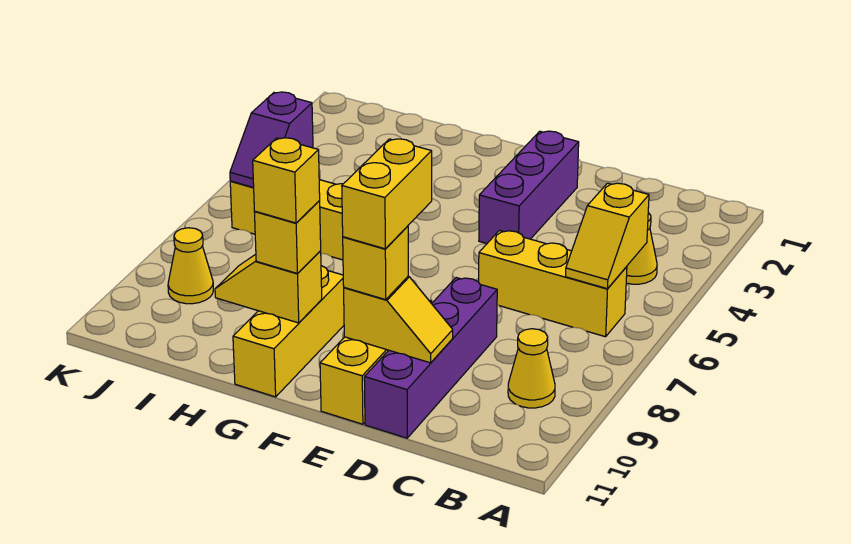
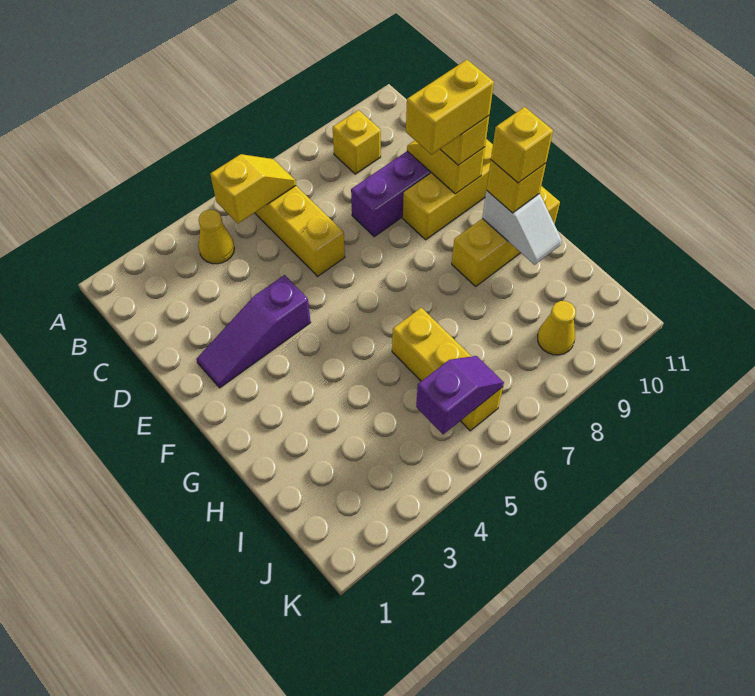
yellow cone B9 level 1 -> yellow brick B9 level 1
purple brick E2:E4 level 1 -> purple slope E2:E4 level 1 top 4
yellow slope G10:H10 level 2 top G -> white slope G10:H10 level 2 top G

